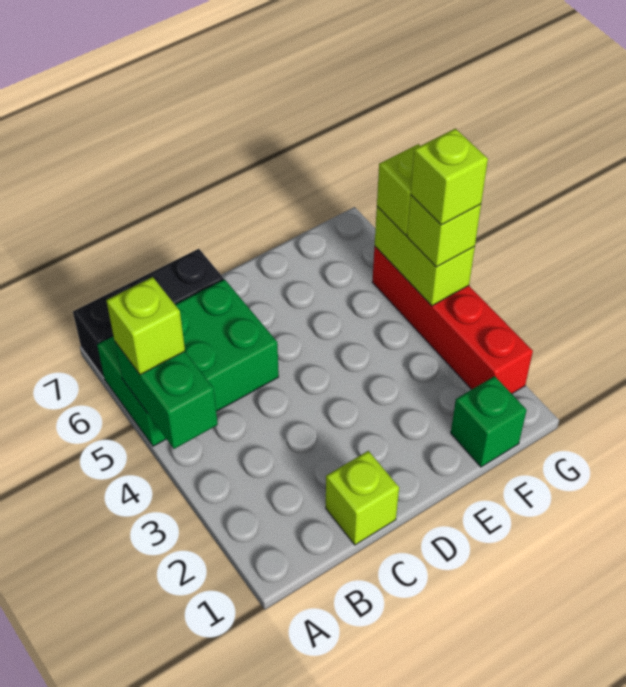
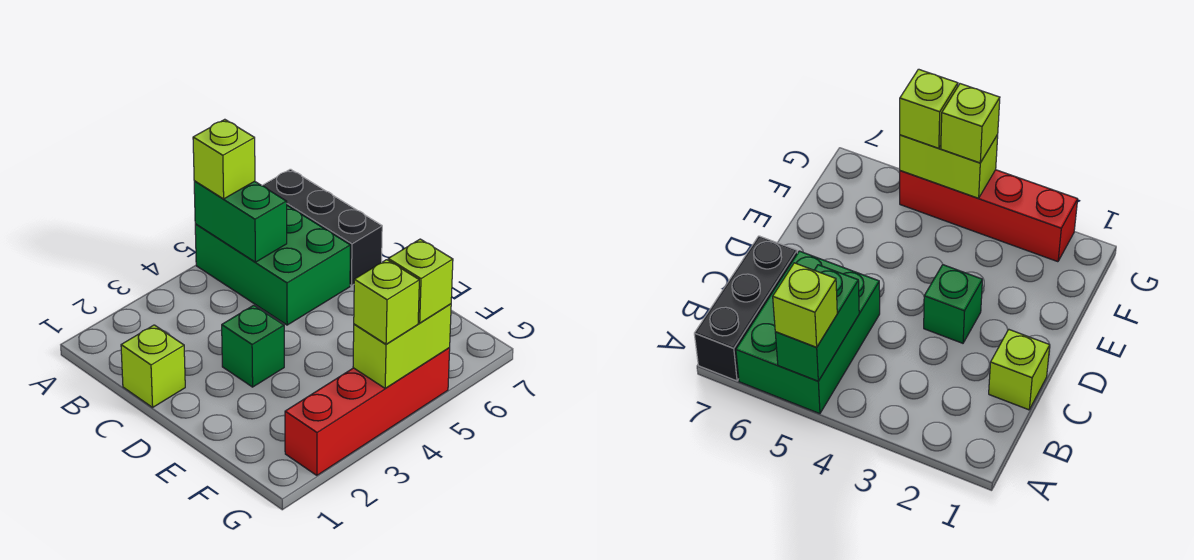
green brick A4:A5 level 2 -> green brick A5:B5 level 2
green brick F1 level 1 -> green brick D3 level 1
lime brick G4 level 4 -> none

